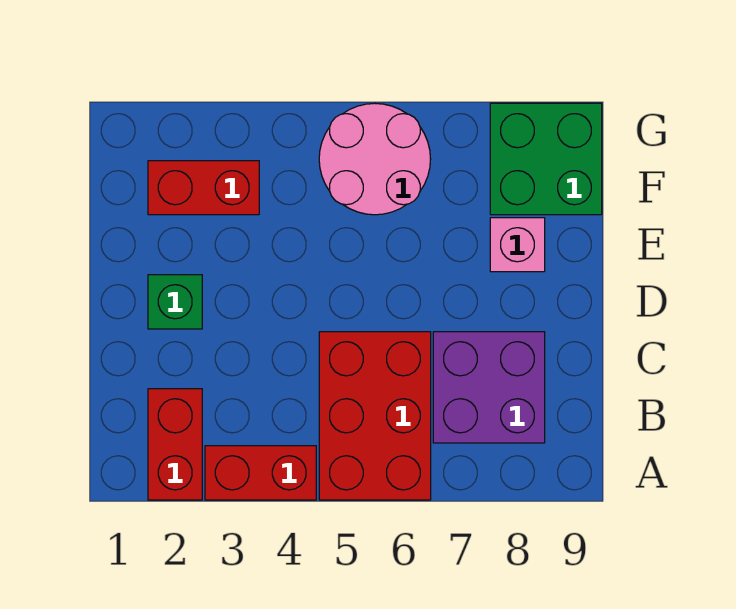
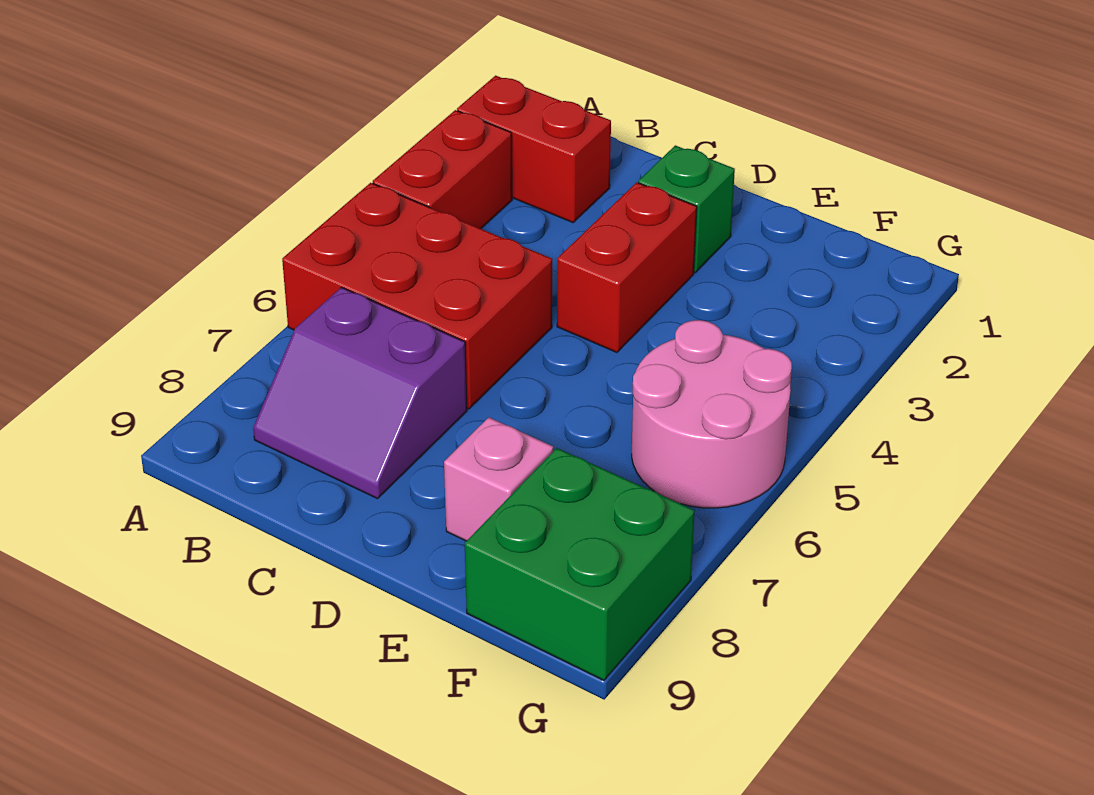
purple brick B7:C8 level 1 -> purple slope B7:C8 level 1 top 7
red brick F2:F3 level 1 -> red brick D3:D4 level 1

